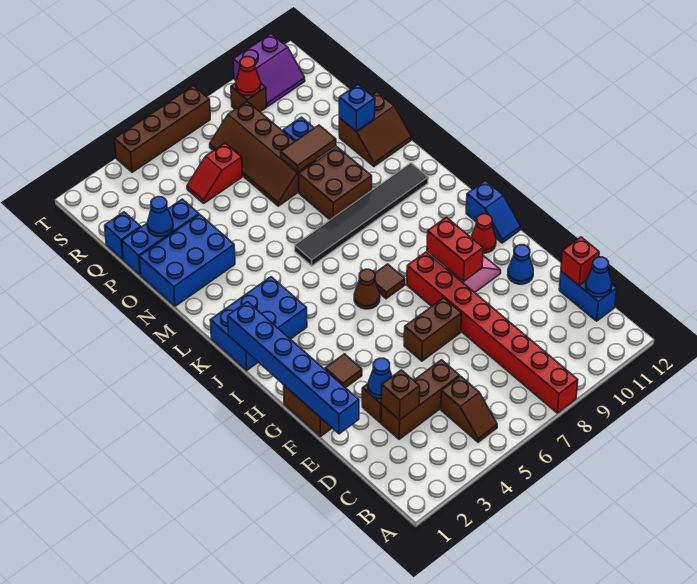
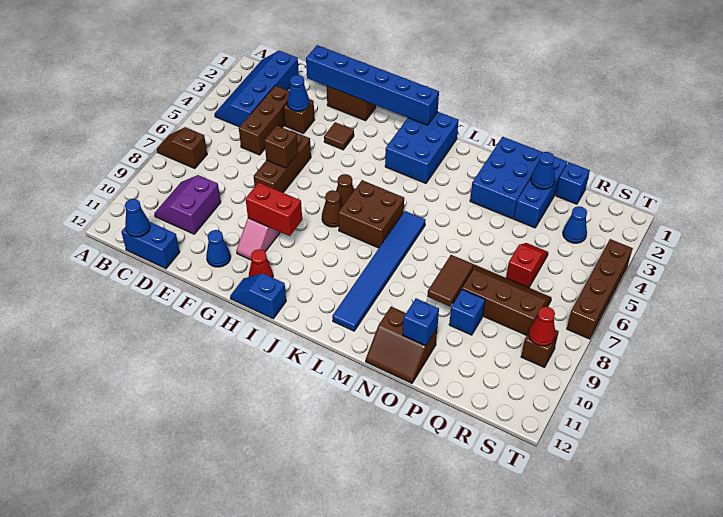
red brick A8:H8 level 1 -> none
none -> blue slope B1:C4 level 1 top C
brown slope B5:C5 level 1 top C -> brown slope A7:B7 level 1 top B
brown brick D3 level 2 -> brown brick F6 level 2
red brick D12 level 2 -> none
brown brick F6:F7 level 1 -> brown brick F5:F7 level 1
brown tile I7 level 1 -> brown cone I7 level 1
black tile L6:L11 level 1 -> blue tile L6:L11 level 1
brown brick M8:N9 level 1 -> brown brick J6:K7 level 1
brown slope N11:O12 level 1 top O -> brown slope N11:O12 level 1 top 11
none -> blue cone R3 level 1
purple slope S10:T11 level 1 top T -> purple slope C9:D10 level 1 top D

